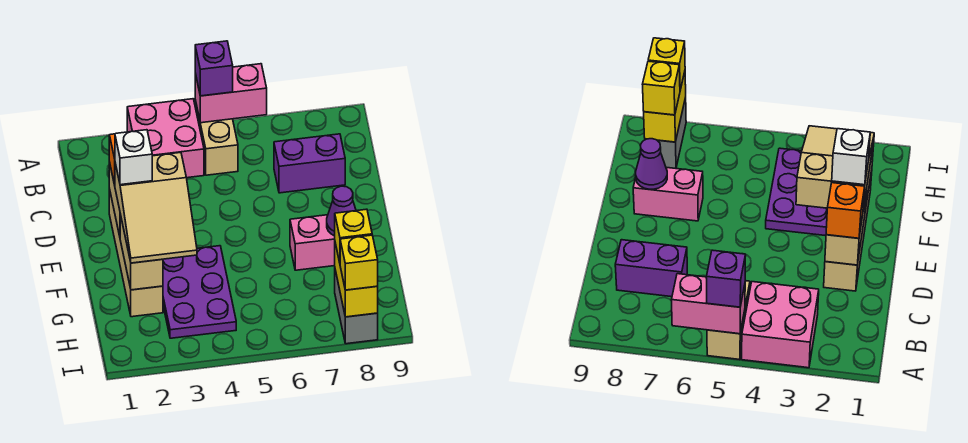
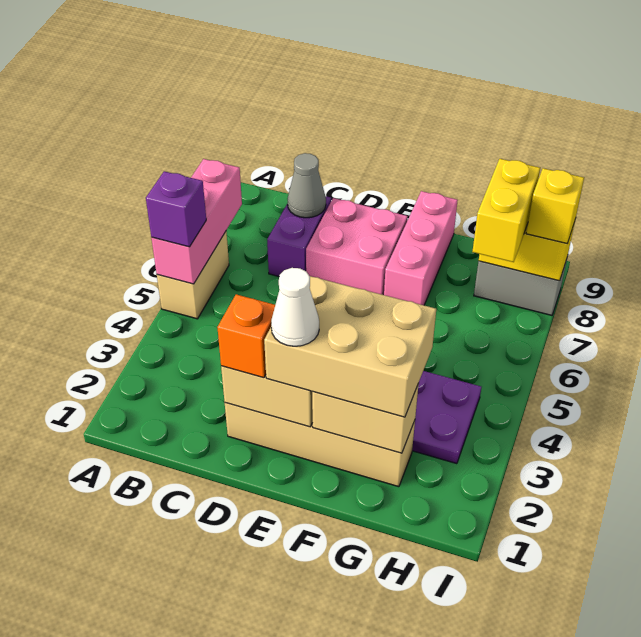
pink brick A3:B4 level 1 -> pink brick D7:E8 level 1
tan brick A5:B5 level 1 -> tan brick A5:A6 level 1
pink brick A5:A6 level 2 -> pink brick A5:A7 level 2
none -> grey cone C8 level 2
tan slope E2:G3 level 3 top E -> tan brick E2:G3 level 3
white brick E2 level 4 -> white cone E2 level 4
pink brick F7:F8 level 1 -> pink brick F7:F9 level 1
purple cone F8 level 2 -> none
yellow brick H8 level 3 -> yellow brick H7:H8 level 3

